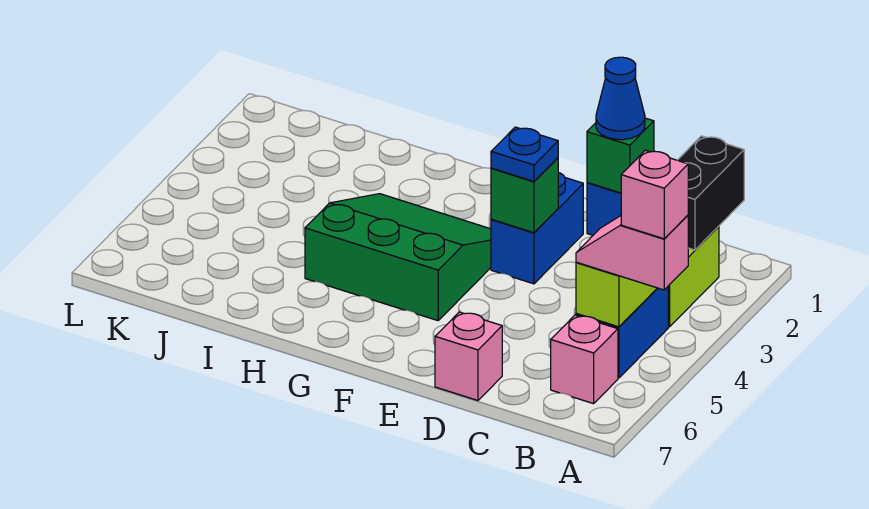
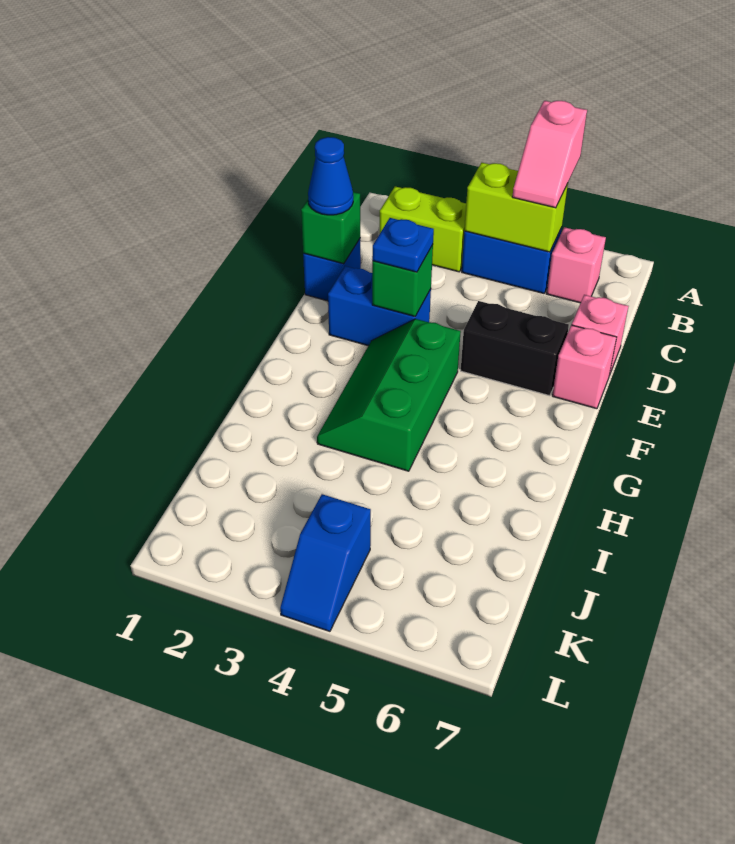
pink brick A5 level 4 -> pink brick E7 level 1
black brick B1:B2 level 2 -> black brick E5:E6 level 1
green slope F3:H5 level 1 top 5 -> green slope F3:H4 level 1 top 4
none -> blue slope K4:L4 level 1 top K

